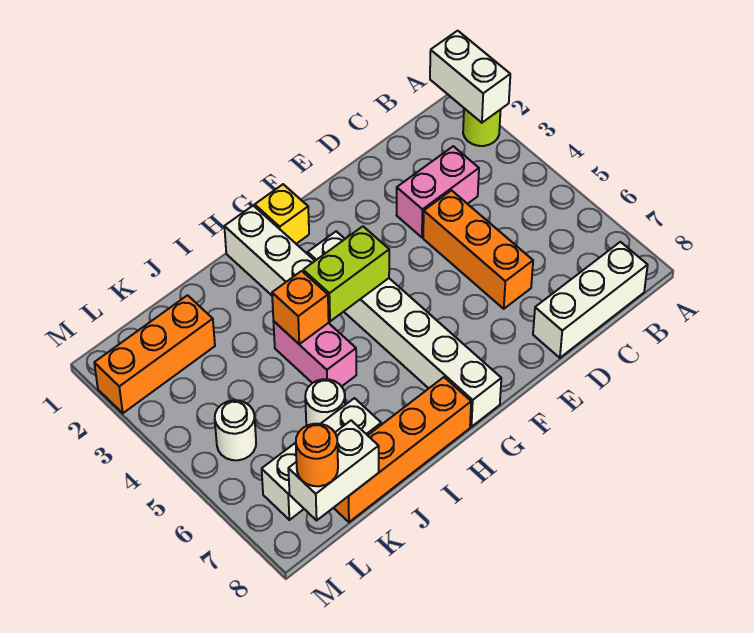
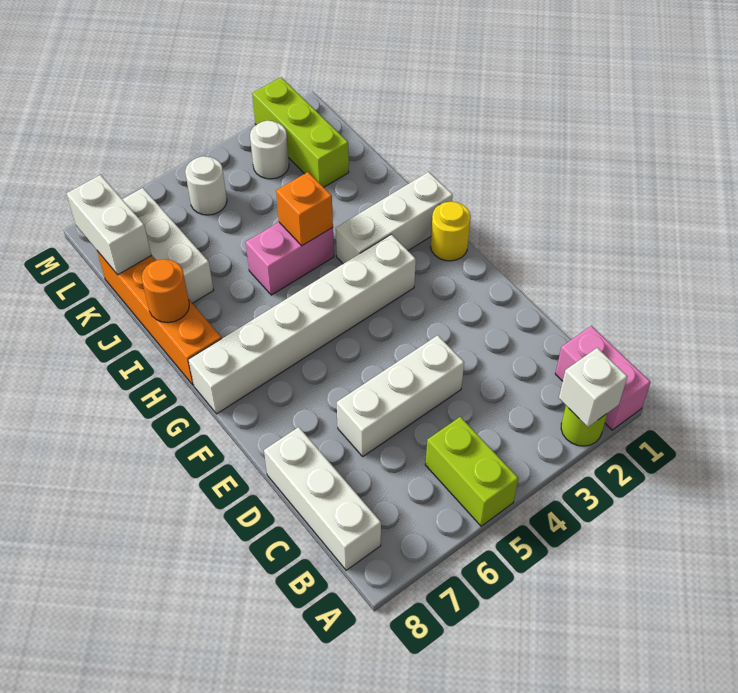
white brick A1:A2 level 2 -> white brick A2 level 2
pink brick C3:D3 level 1 -> pink brick A1:B1 level 1
orange brick D4:D6 level 1 -> white brick D4:D6 level 1
yellow brick G1 level 1 -> yellow round brick G1 level 1
lime brick G4:H4 level 2 -> lime brick A5:B5 level 1
white round brick J6 level 1 -> white round brick L3 level 1
orange brick K2:M2 level 1 -> lime brick K2:M2 level 1
orange round brick L8 level 3 -> orange round brick I8 level 2

